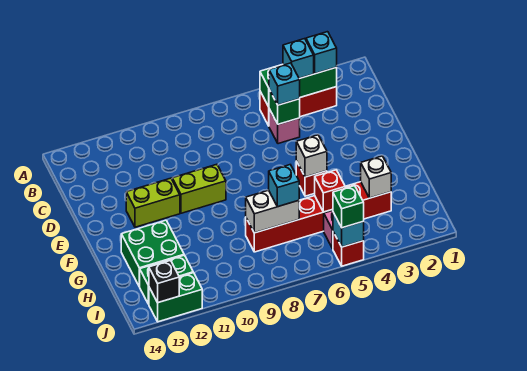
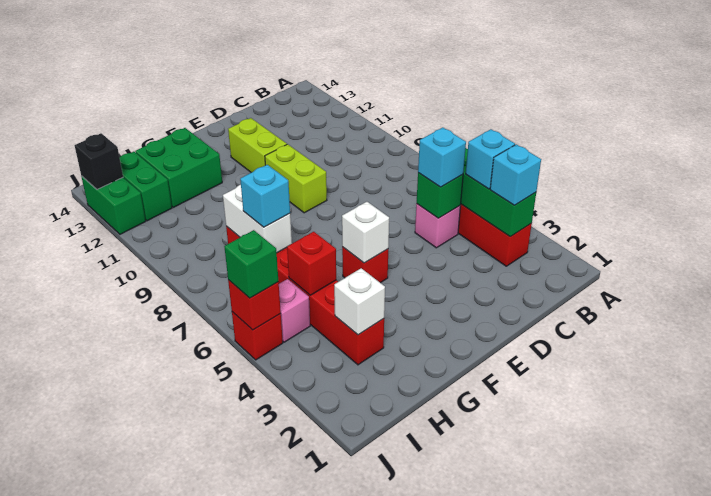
cyan brick J5 level 2 -> red brick J5 level 2

